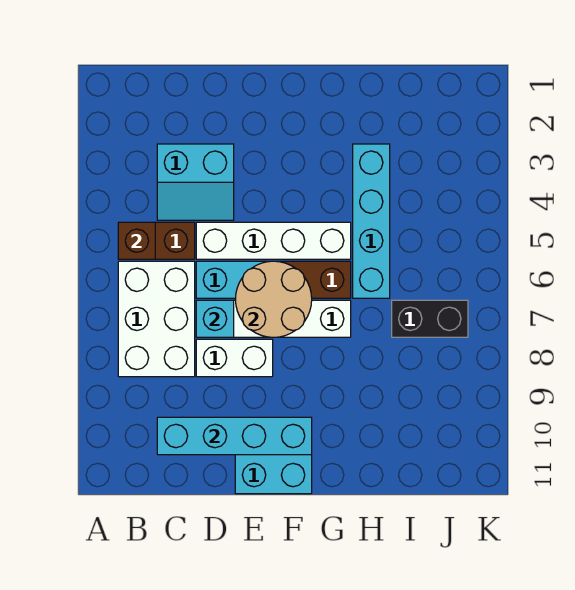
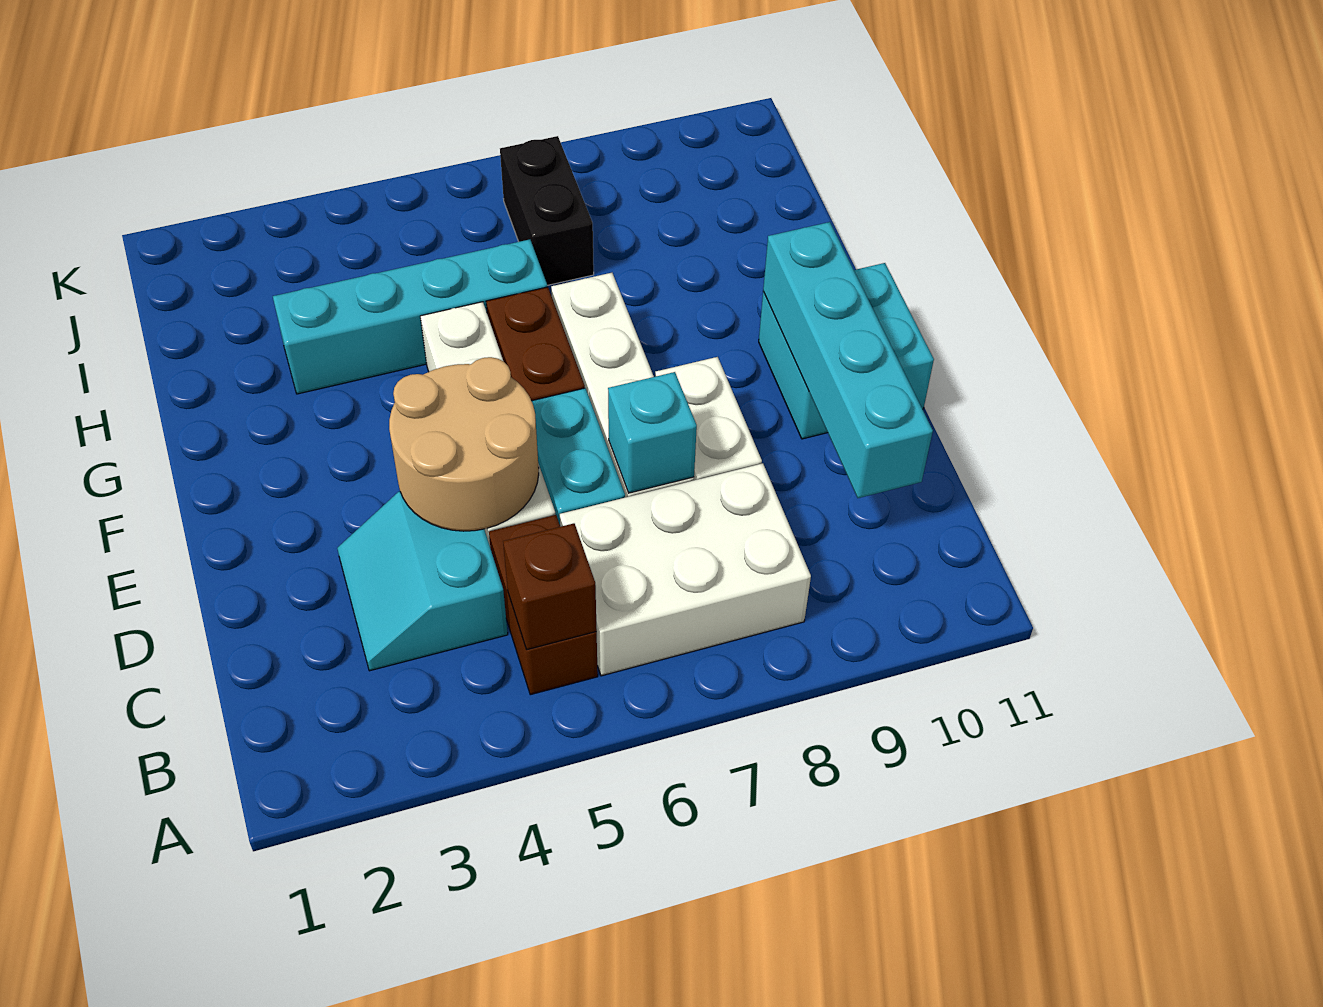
cyan slope C3:D4 level 1 top 3 -> cyan slope C3:D4 level 1 top 4
tan round brick E6:F7 level 2 -> tan round brick D4:E5 level 2

